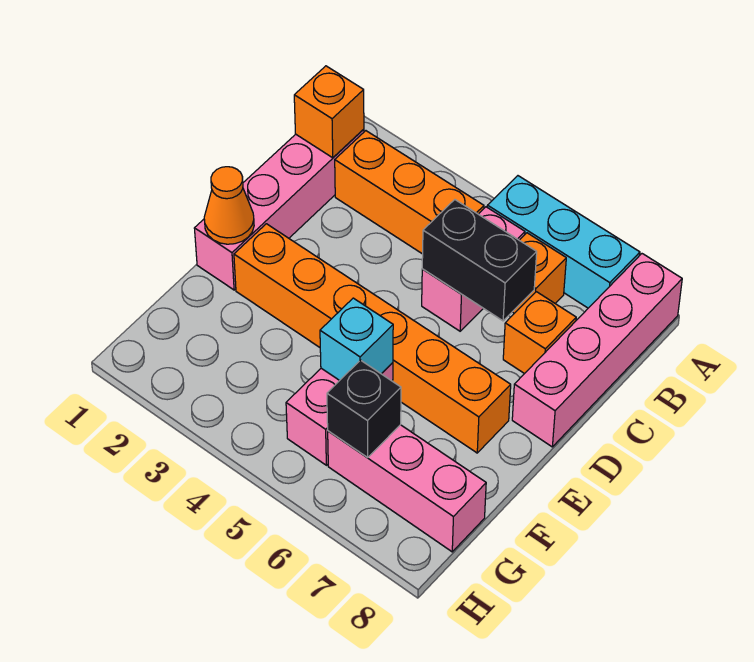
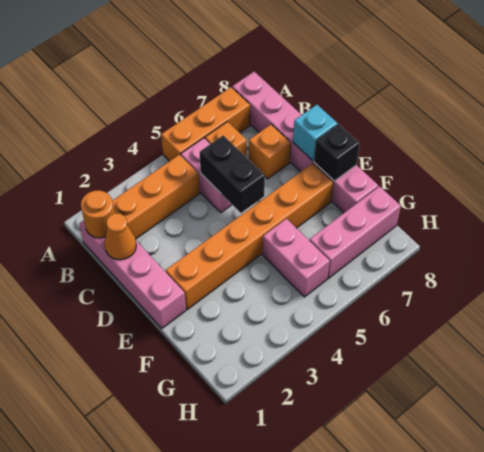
cyan brick A5:A7 level 1 -> orange brick A5:A7 level 1
pink brick A8:D8 level 1 -> pink brick A8:F8 level 1
orange brick B1 level 2 -> orange round brick B1 level 2
black brick C5:C6 level 2 -> black brick C5:D5 level 2
orange cone E1 level 2 -> orange cone C1 level 2
cyan brick F5 level 2 -> cyan brick D8 level 2
black brick G6 level 2 -> black brick E8 level 2

